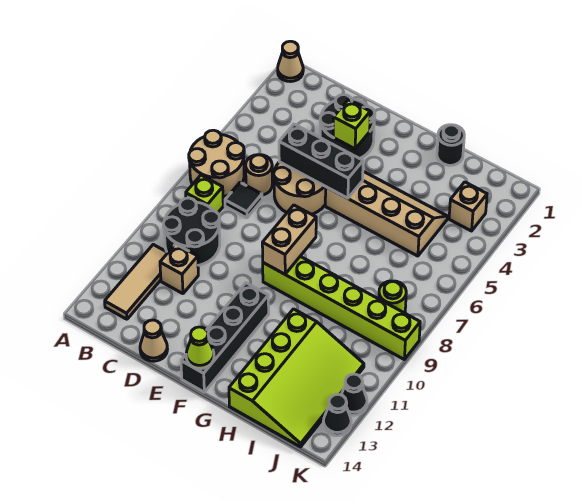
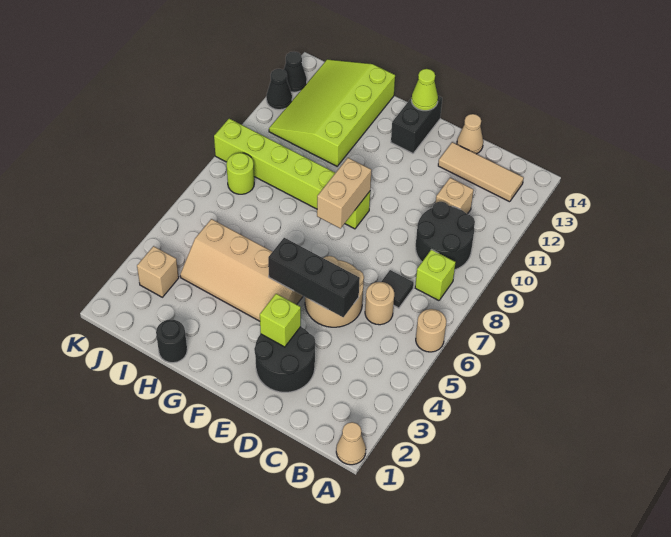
tan round brick A6:B7 level 1 -> tan round brick A6 level 1
tan tile B11:B13 level 1 -> tan tile B13:D13 level 1
black brick F11:F14 level 1 -> black brick F13:F14 level 1

